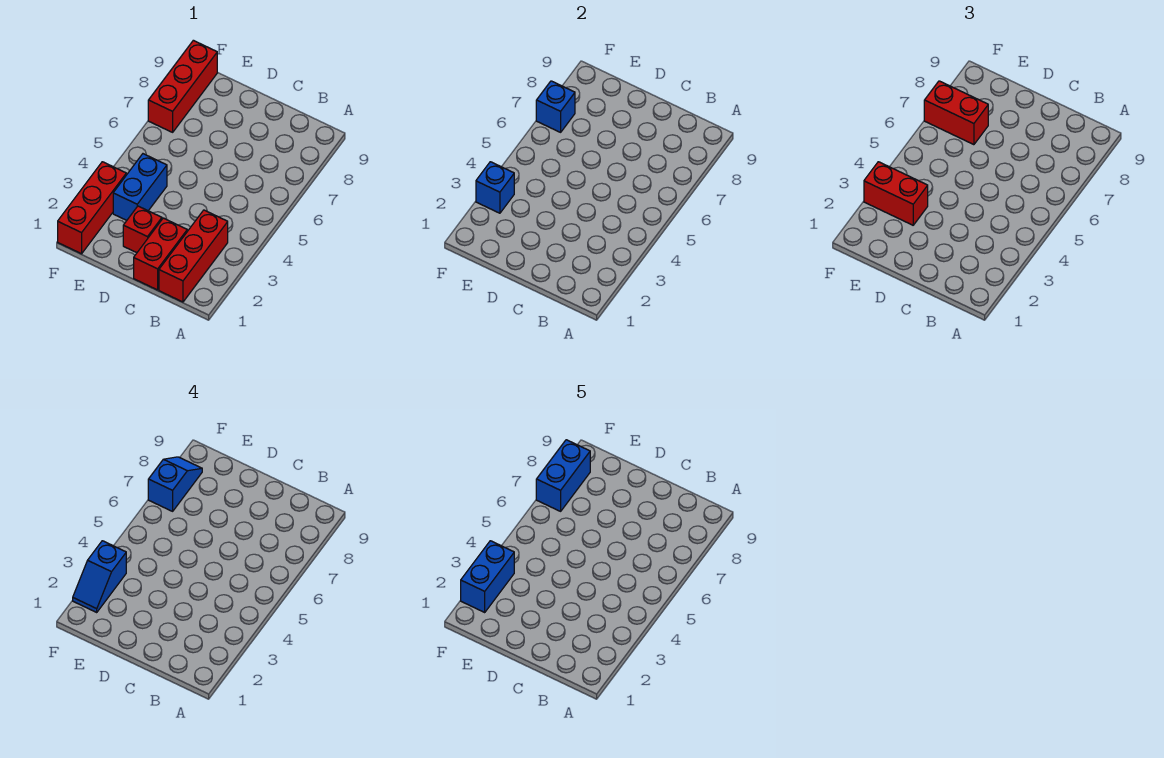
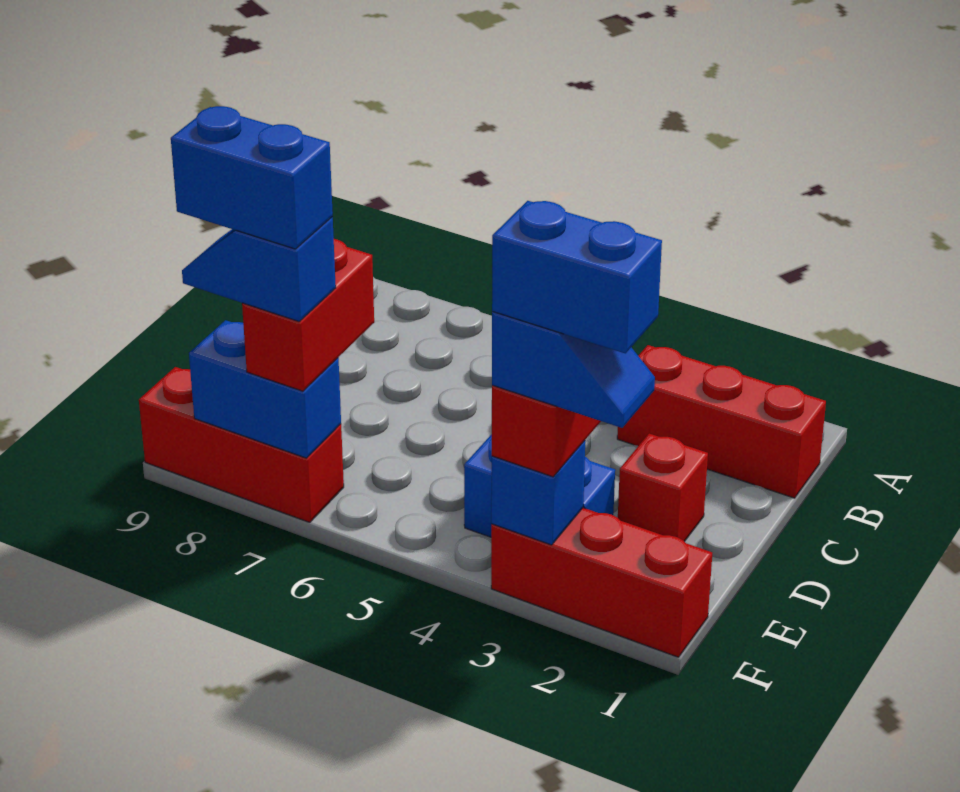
red brick C1:C2 level 1 -> none
blue brick F7 level 2 -> blue brick F7:F8 level 2

